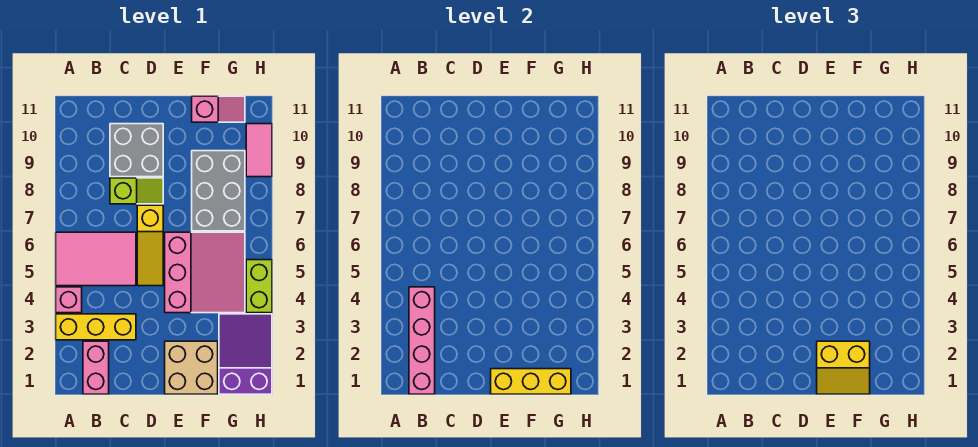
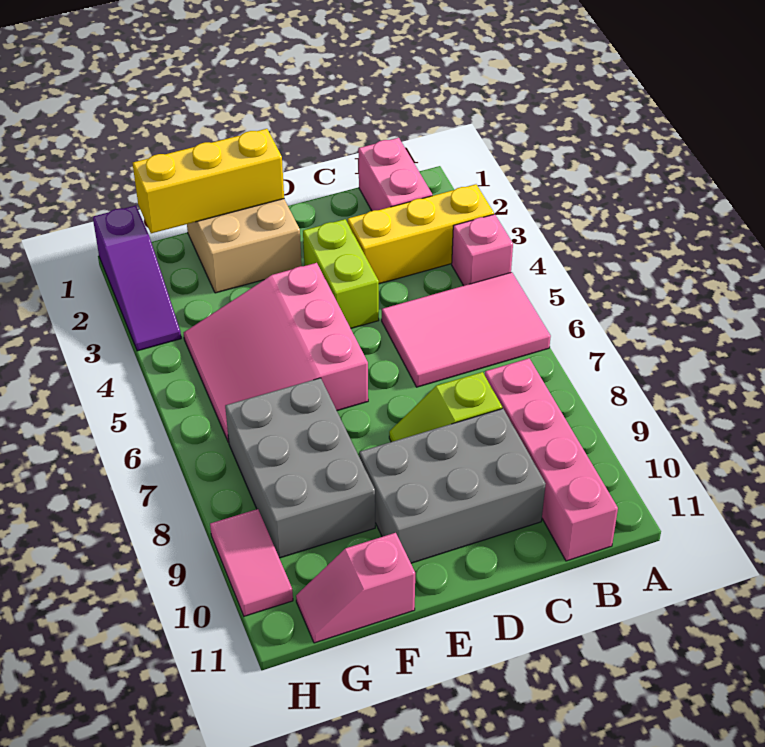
pink brick B1:B4 level 2 -> pink brick B8:B11 level 1
grey brick C9:D10 level 1 -> grey brick C9:E10 level 1
yellow slope D5:D7 level 1 top 7 -> none
yellow slope E1:F2 level 3 top 2 -> none
purple slope G1:H3 level 1 top 1 -> purple slope H1:H3 level 1 top 1
lime brick H4:H5 level 1 -> lime brick D3:D4 level 1

